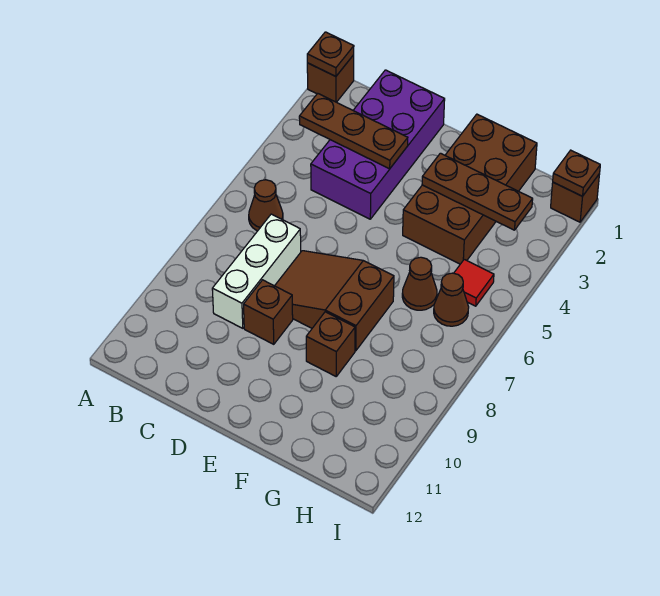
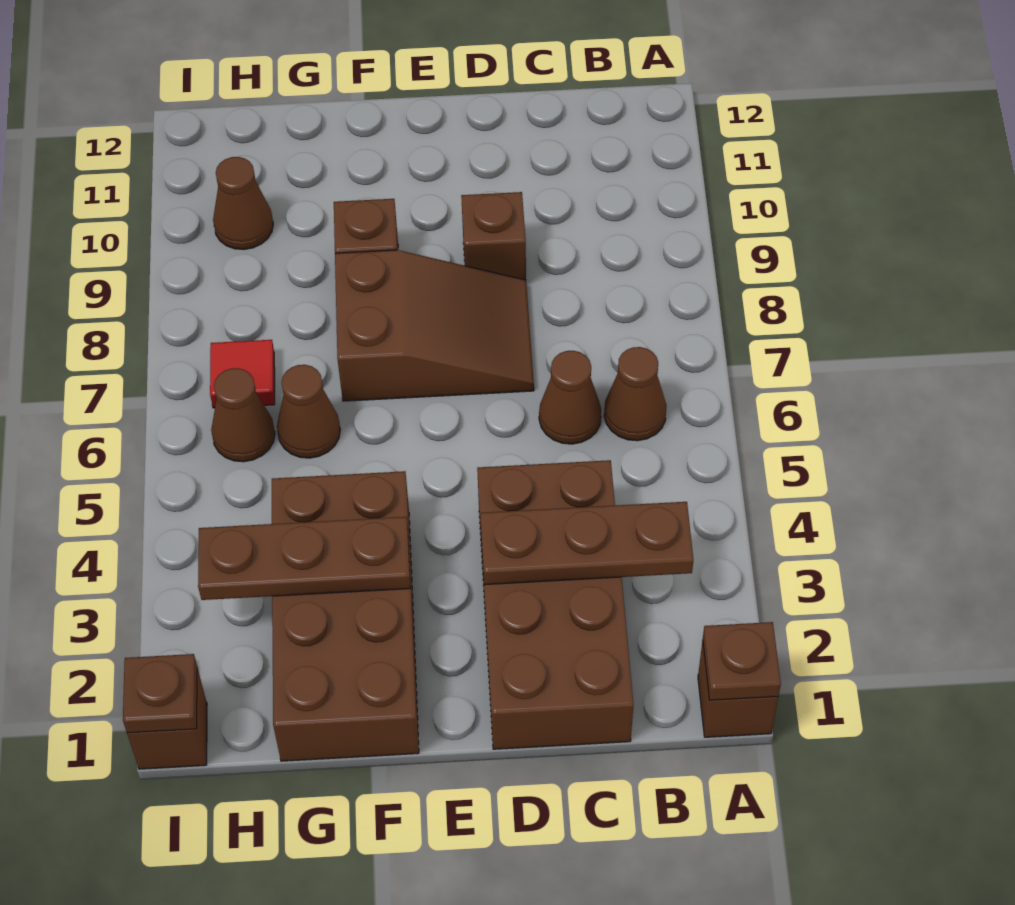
purple brick C1:D4 level 1 -> brown brick C1:D4 level 1
none -> brown cone C6 level 1
white brick C7:C9 level 1 -> none
red tile H5 level 1 -> red tile H7 level 1
none -> brown cone H10 level 1

